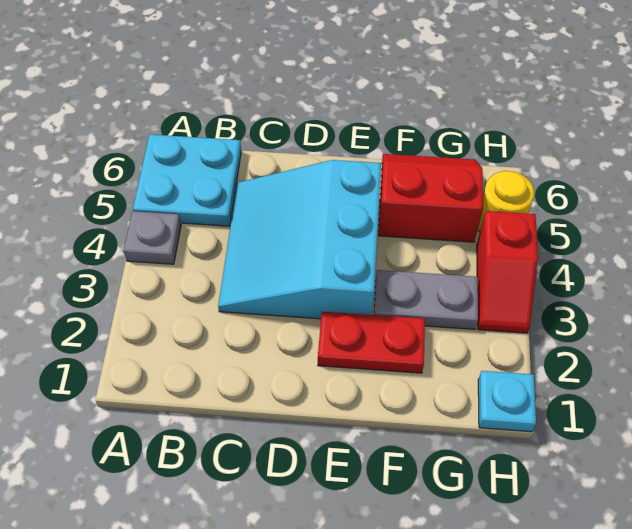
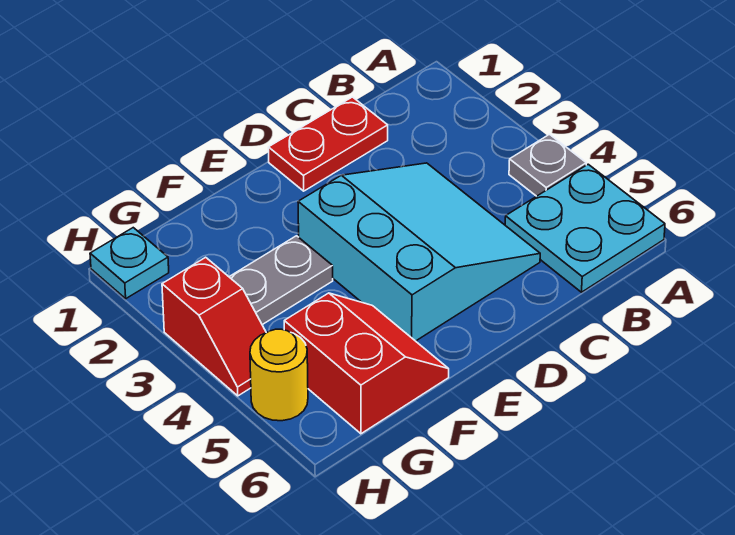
red plate E2:F2 level 1 -> red plate C1:D1 level 1
red slope F5:G6 level 1 top 5 -> red slope F5:G6 level 1 top G
red slope H3:H4 level 1 top 4 -> red slope H3:H4 level 1 top 3

